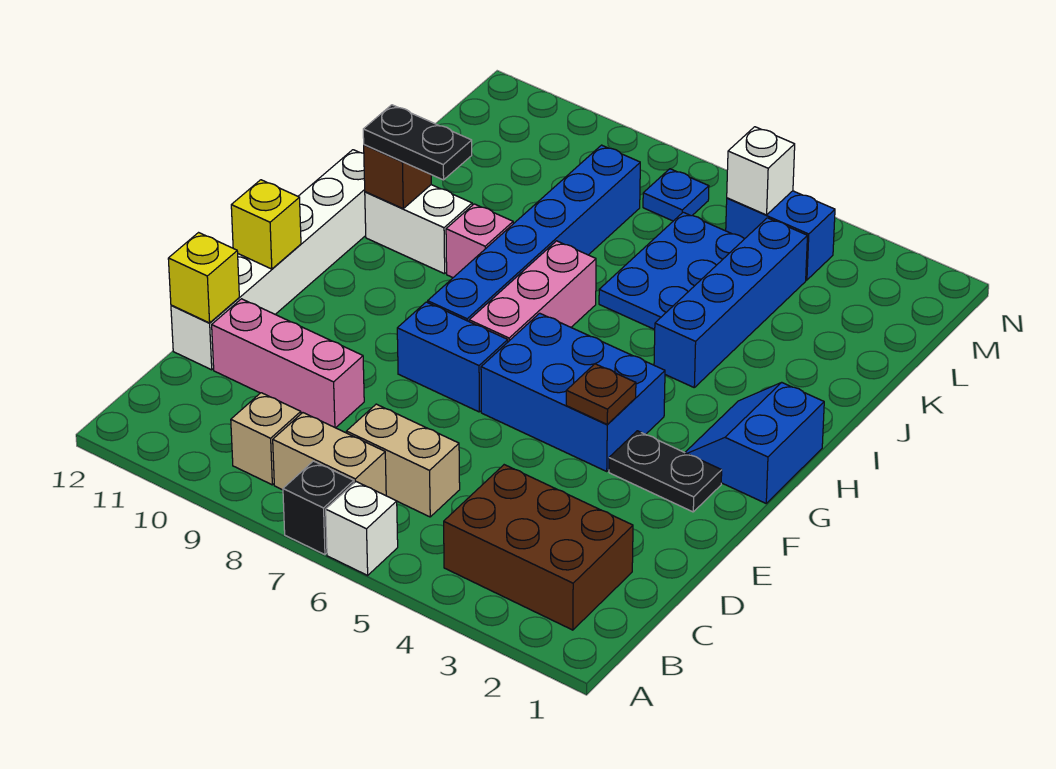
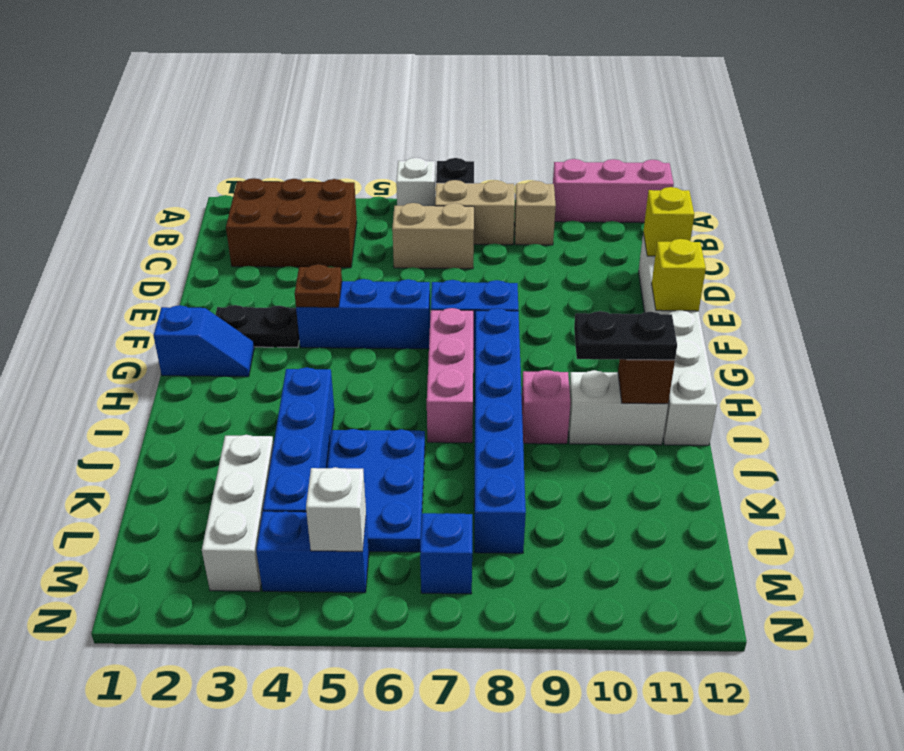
pink brick D9:D11 level 1 -> pink brick A10:A12 level 1
blue brick F4:G6 level 1 -> blue brick F4:F6 level 1
blue slope G1:H2 level 1 top 1 -> blue slope G1:G2 level 1 top 1
none -> white brick K3:M3 level 1
blue plate M7 level 1 -> blue brick M7 level 1

